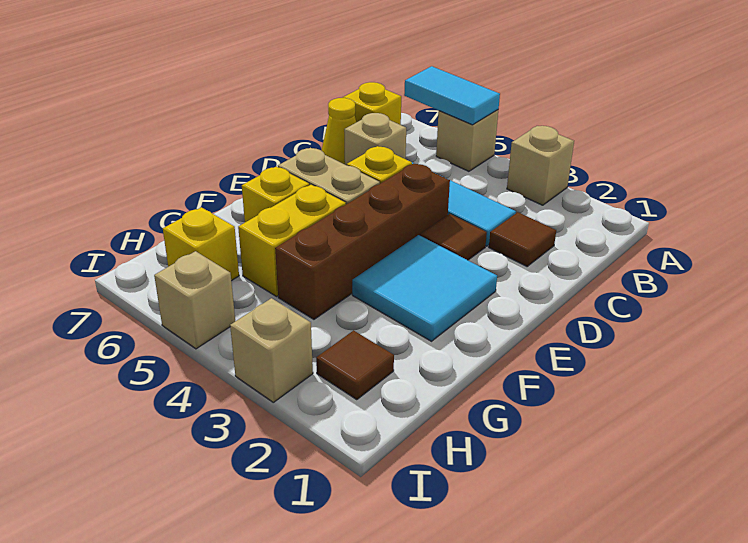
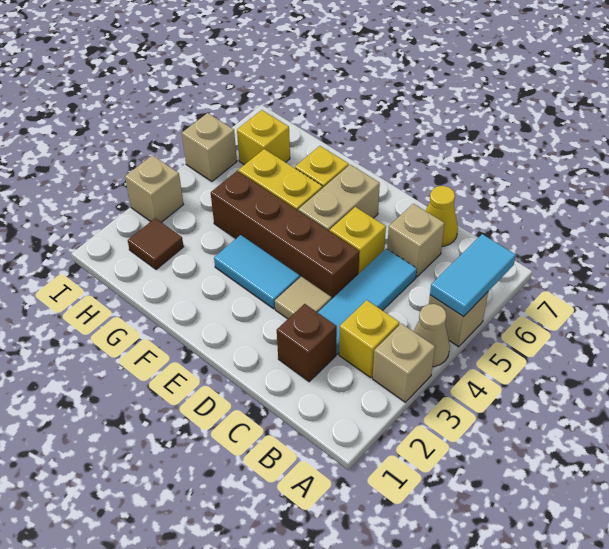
none -> tan cone A4 level 1
yellow brick B7 level 1 -> yellow brick B3 level 1
brown tile C2 level 1 -> brown brick C2 level 1
brown tile D3 level 1 -> tan tile D3 level 1
cyan tile E2:F3 level 1 -> cyan tile E3:F3 level 1

